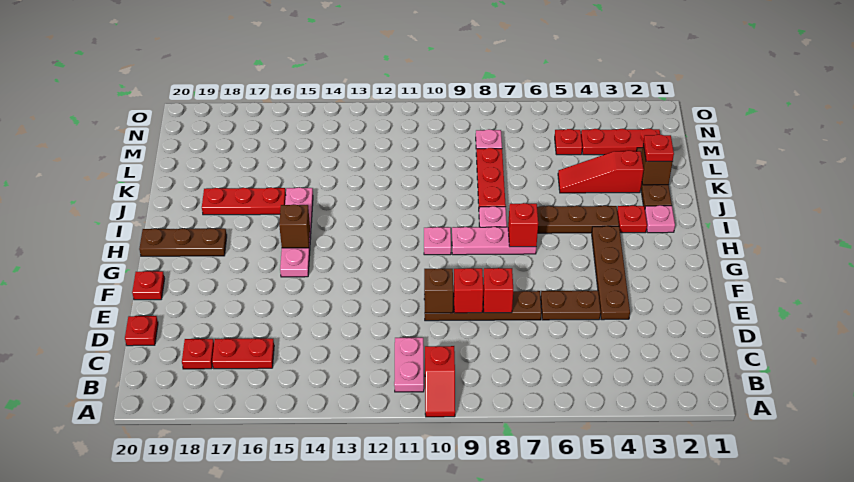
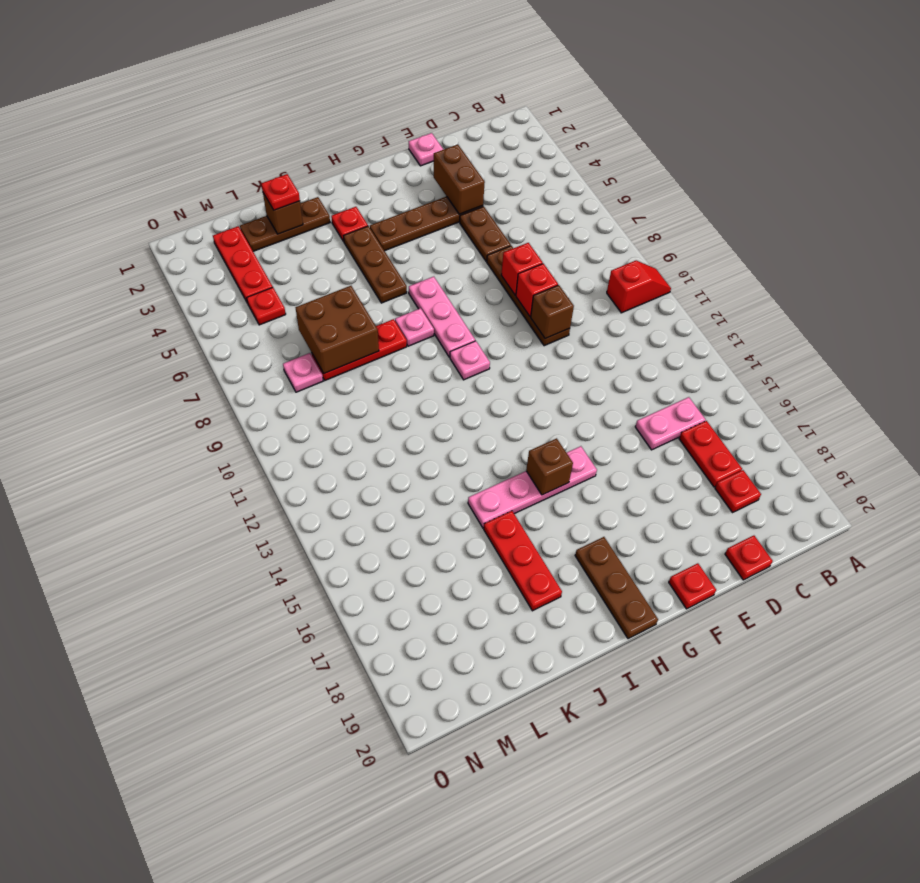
pink plate B11:C11 level 1 -> pink plate C15:D15 level 1
none -> brown brick E3:E4 level 2
red brick H7 level 2 -> none
pink plate I2 level 1 -> pink plate E1 level 1
red slope K3:K5 level 1 top 3 -> none
none -> brown brick K7:L8 level 2

